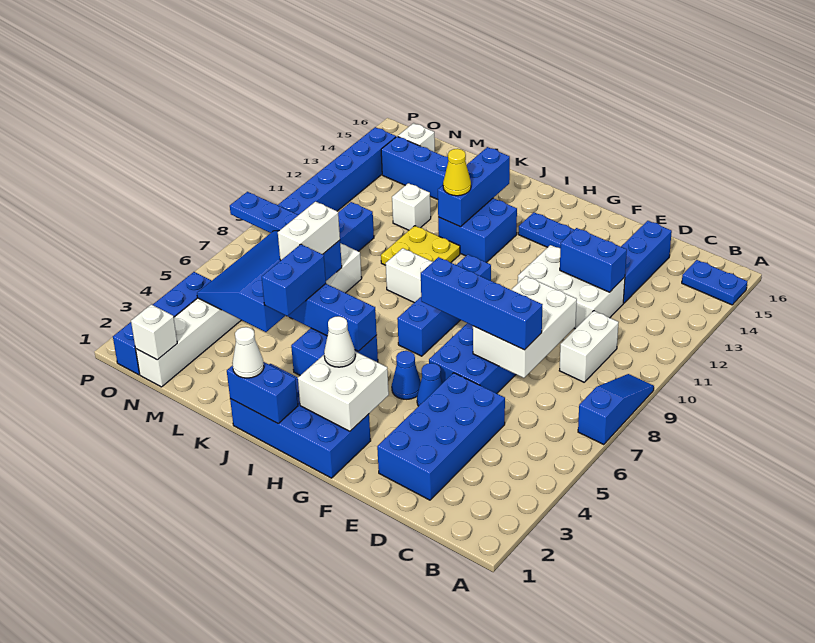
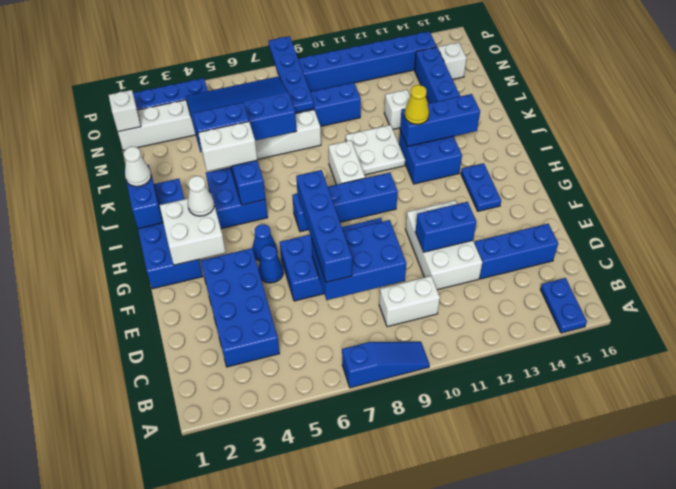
blue brick D2:E5 level 1 -> blue brick C3:F4 level 1
white brick D7:E9 level 2 -> blue brick D7:E9 level 2
blue brick D12:E12 level 2 -> blue brick E11:E12 level 2
yellow plate J10:K11 level 1 -> white plate J10:K11 level 1
white brick L6:L7 level 3 -> white brick J4:J5 level 3

